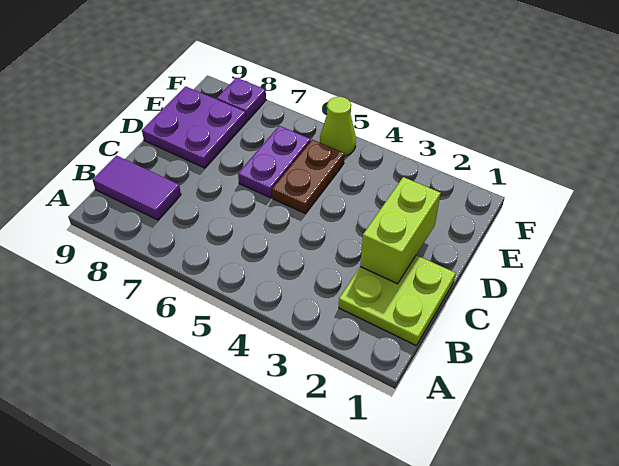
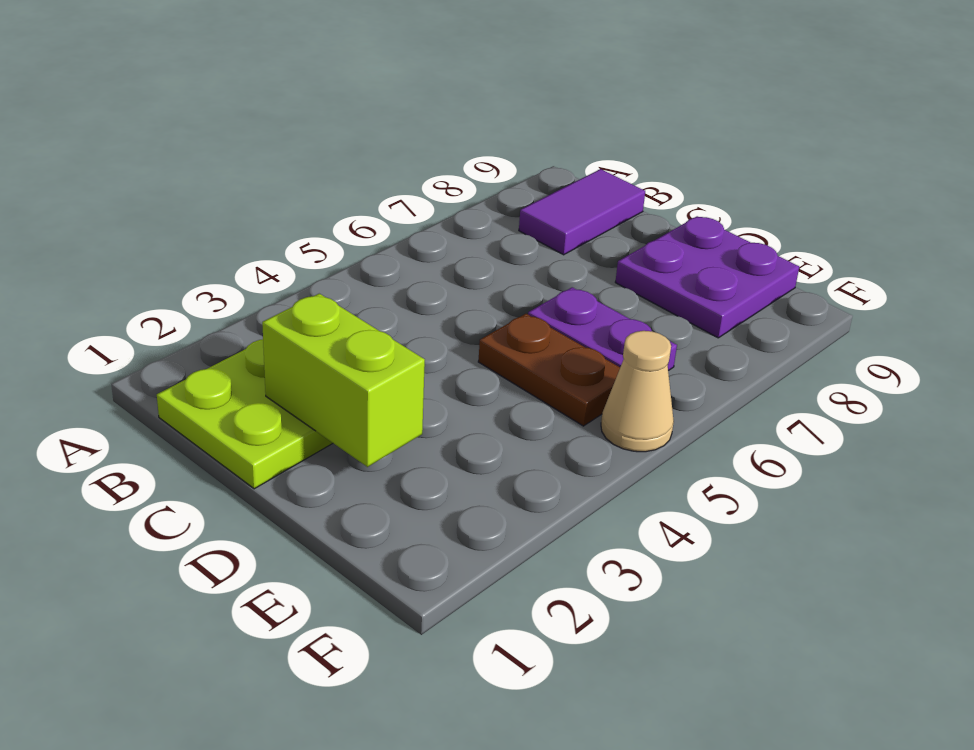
lime cone F5 level 1 -> tan cone F5 level 1
purple plate F8 level 1 -> none

